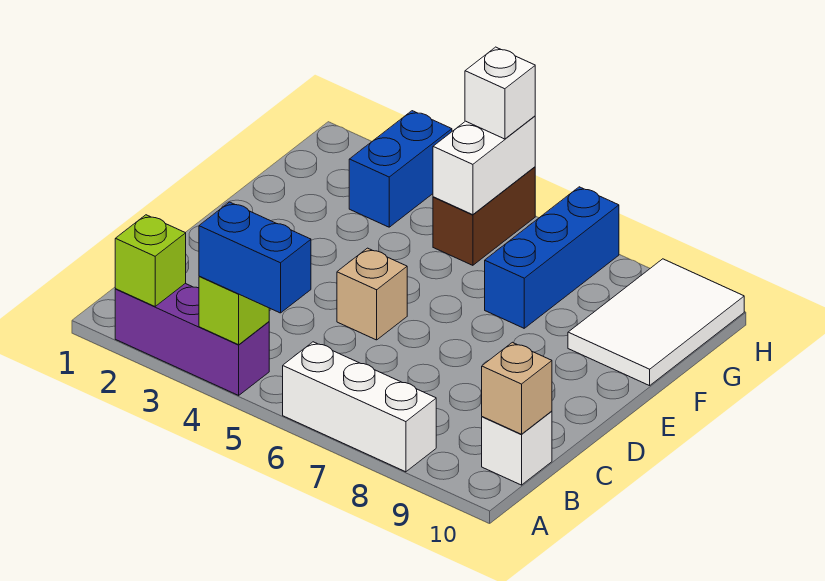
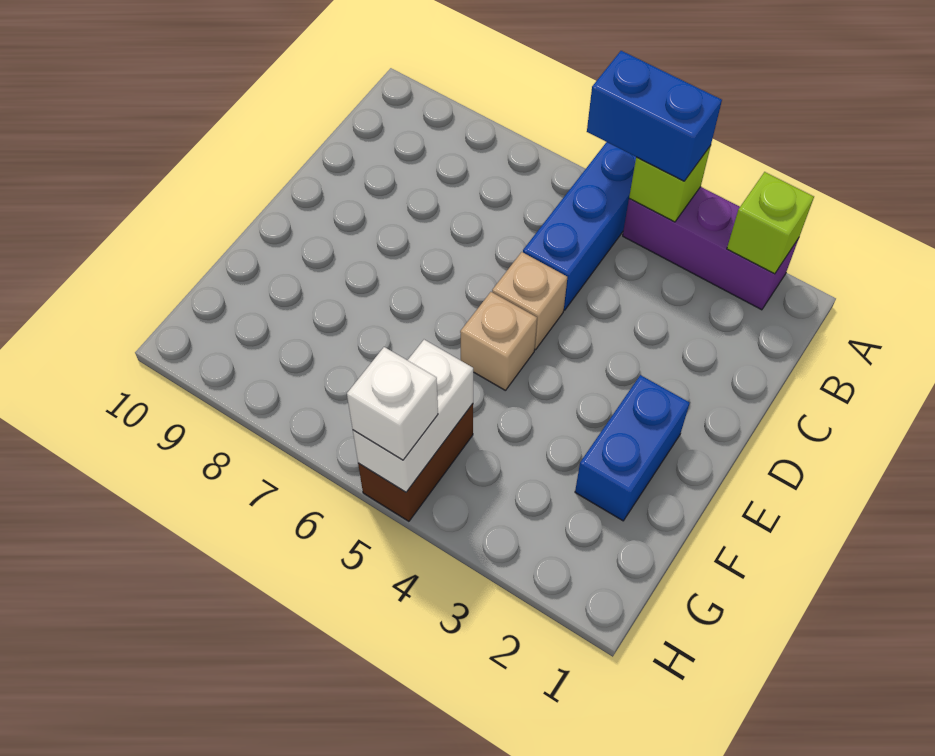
white brick A6:A8 level 1 -> none
white brick B10 level 1 -> none
tan brick B10 level 2 -> tan brick E5 level 1
blue brick F7:H7 level 1 -> blue brick A5:C5 level 1
white tile F9:H10 level 1 -> none
blue brick G3:H3 level 1 -> blue brick E2:F2 level 1

